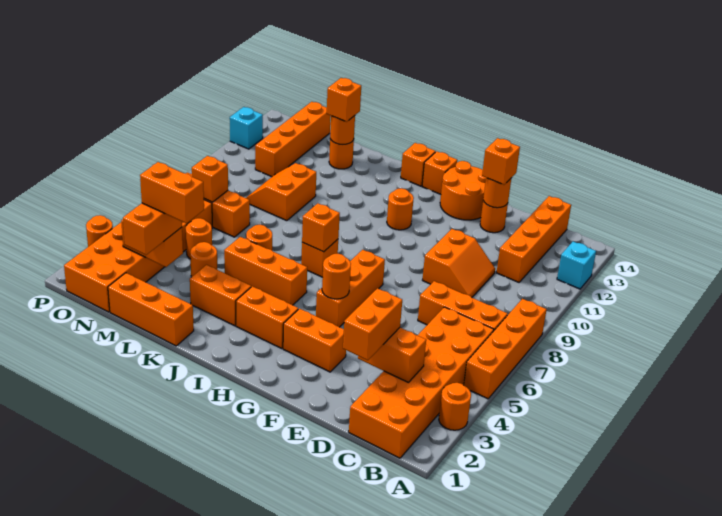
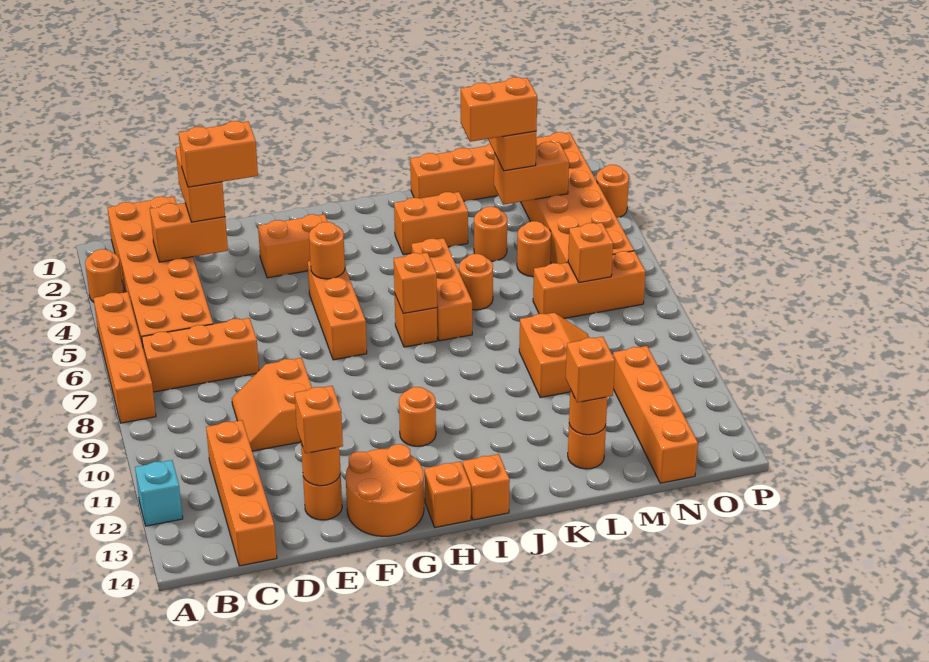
orange brick H3:I3 level 1 -> orange brick D3:E3 level 4
orange brick I5:K5 level 1 -> orange brick J5:J7 level 1
cyan brick P12 level 1 -> none

